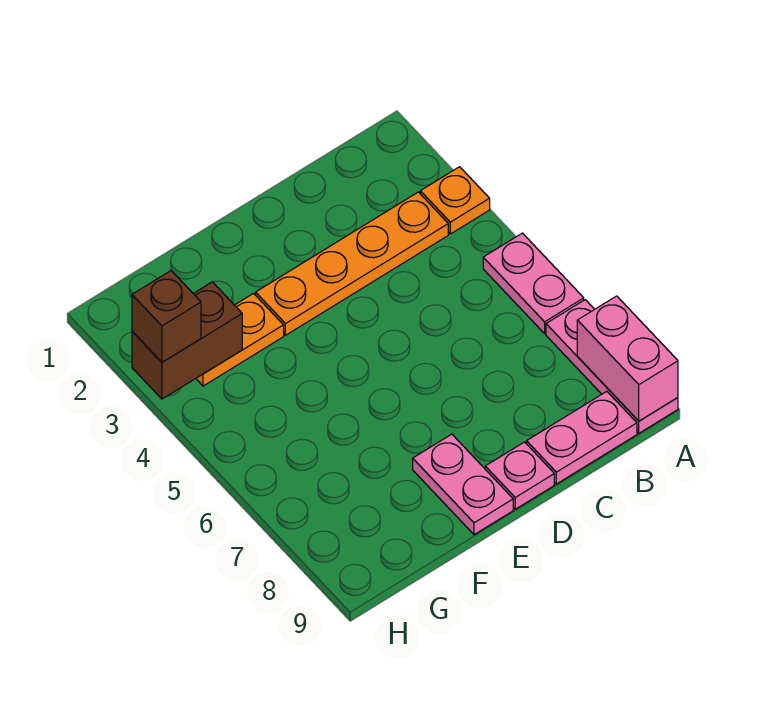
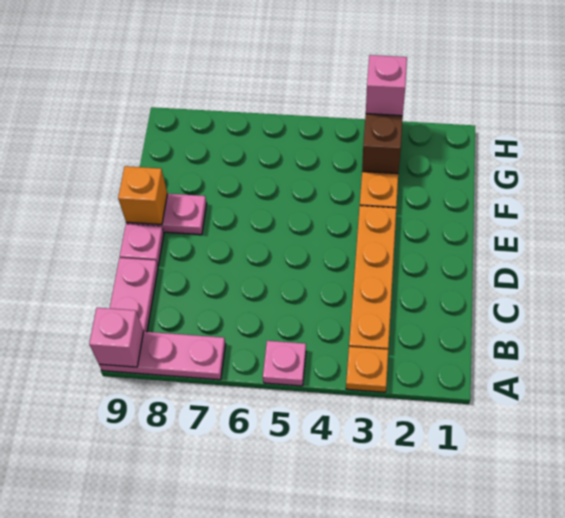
pink plate A5:A6 level 1 -> pink plate A5 level 1
pink brick A8:A9 level 2 -> pink brick A9 level 2
none -> orange brick E9 level 2
brown brick H3 level 3 -> pink brick H3 level 3

